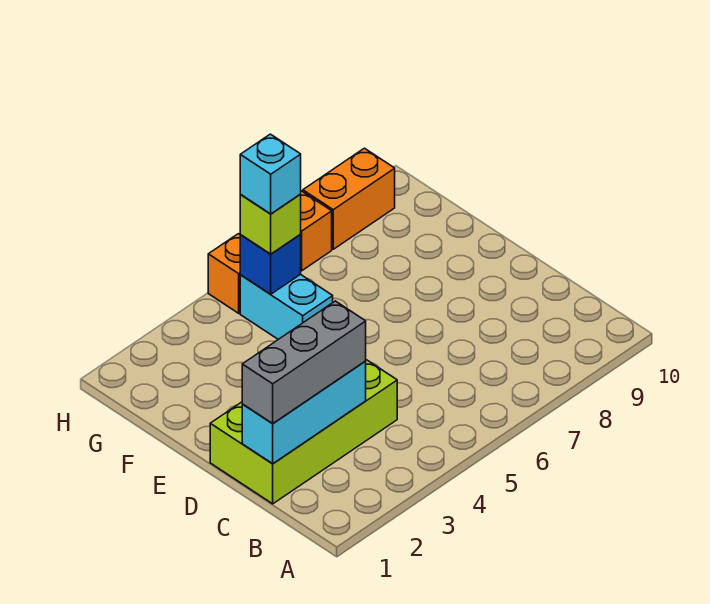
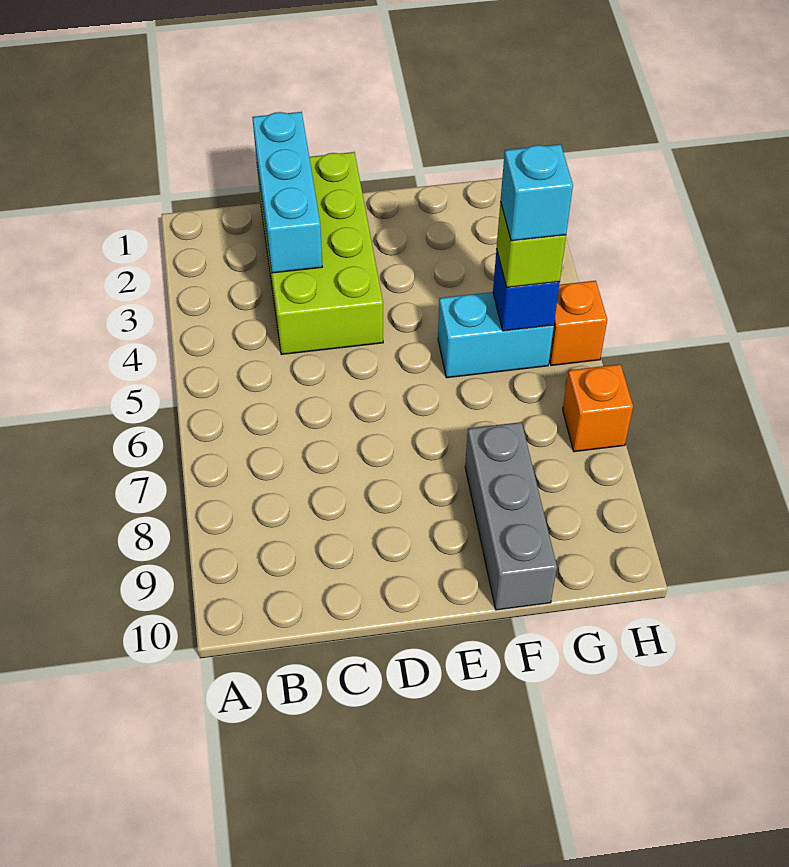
grey brick C1:C3 level 3 -> grey brick F8:F10 level 1
orange brick H8:H9 level 1 -> none

